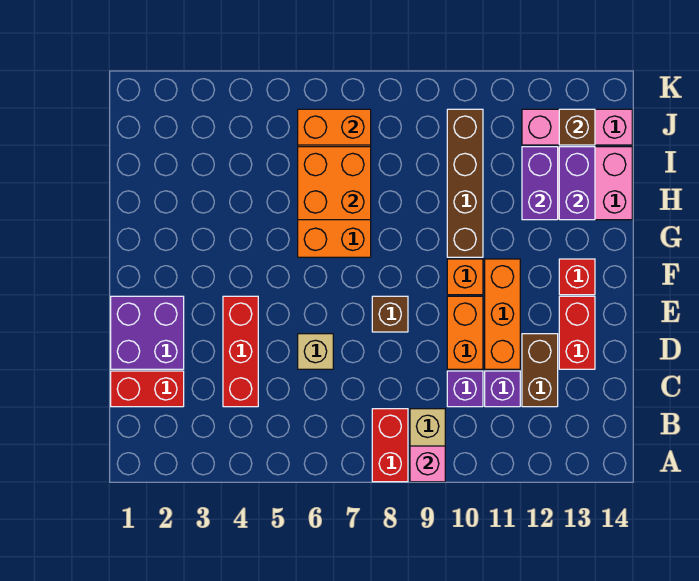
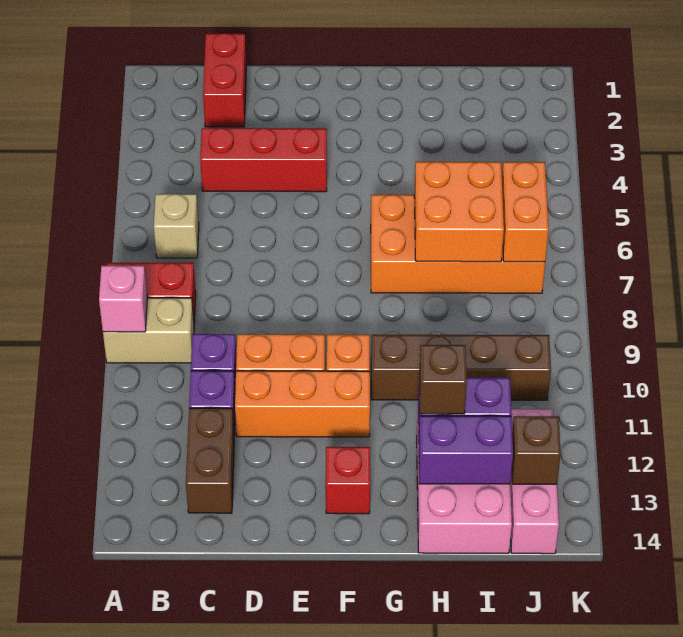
brown brick C12:D12 level 1 -> brown brick C12:C13 level 1
purple brick D1:E2 level 1 -> none
tan brick D6 level 1 -> tan brick B6 level 1
red brick D13:E13 level 1 -> none
brown brick E8 level 1 -> brown brick H12 level 3

